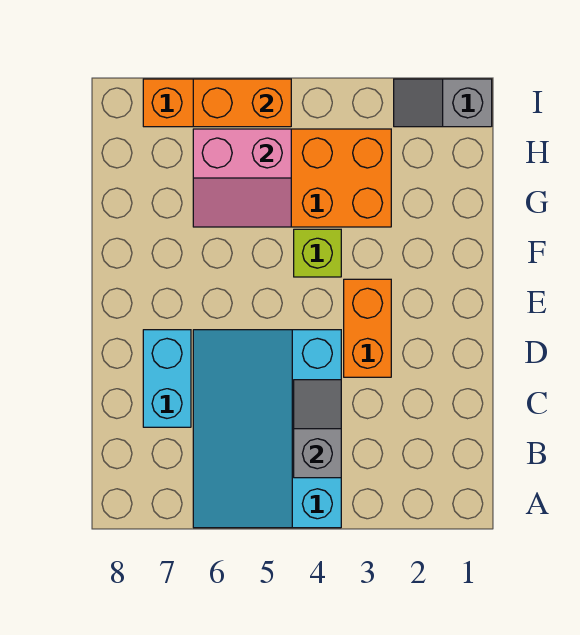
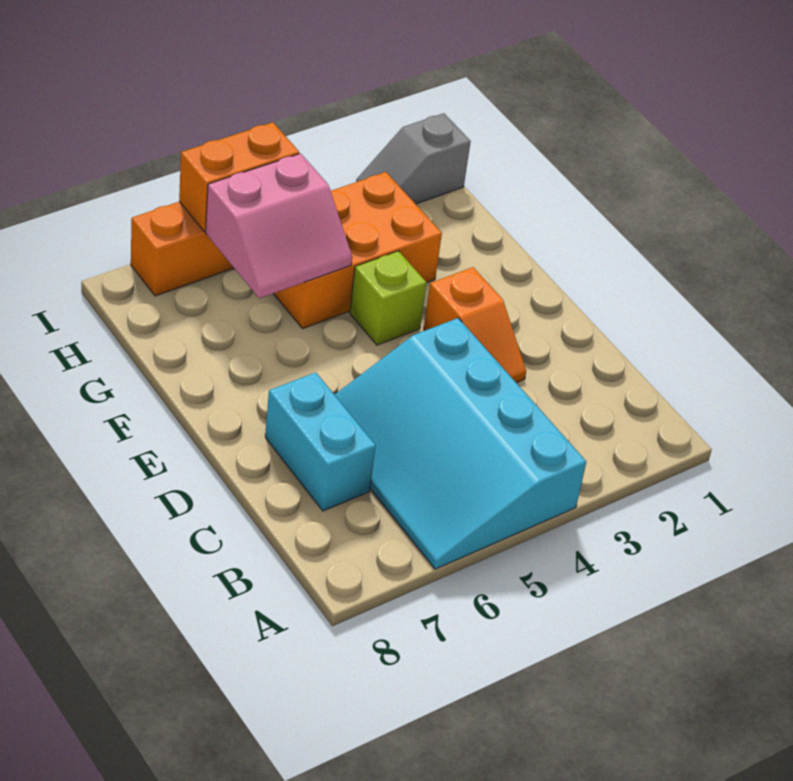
grey slope B4:C4 level 2 top B -> none
orange brick D3:E3 level 1 -> orange slope D3:E3 level 1 top E

